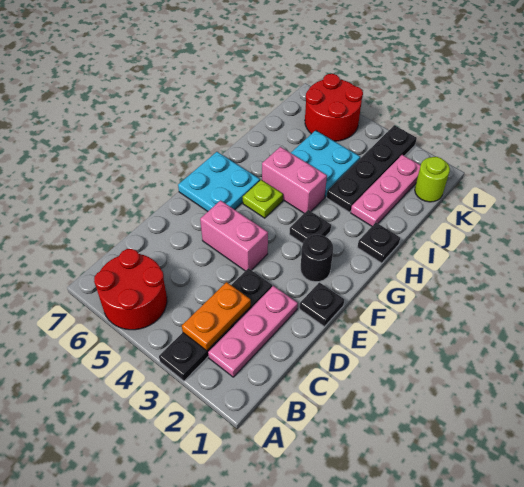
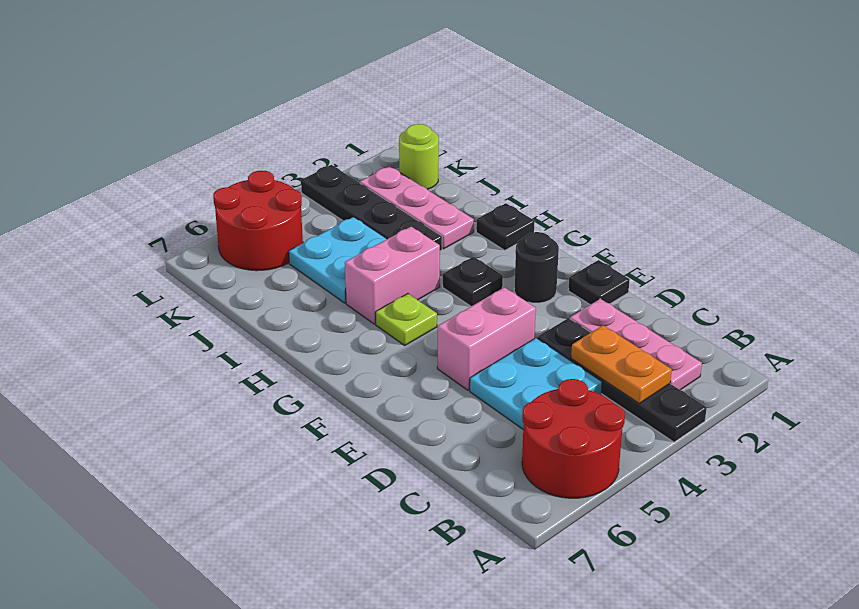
cyan plate F6:G7 level 1 -> cyan plate C4:D5 level 1

